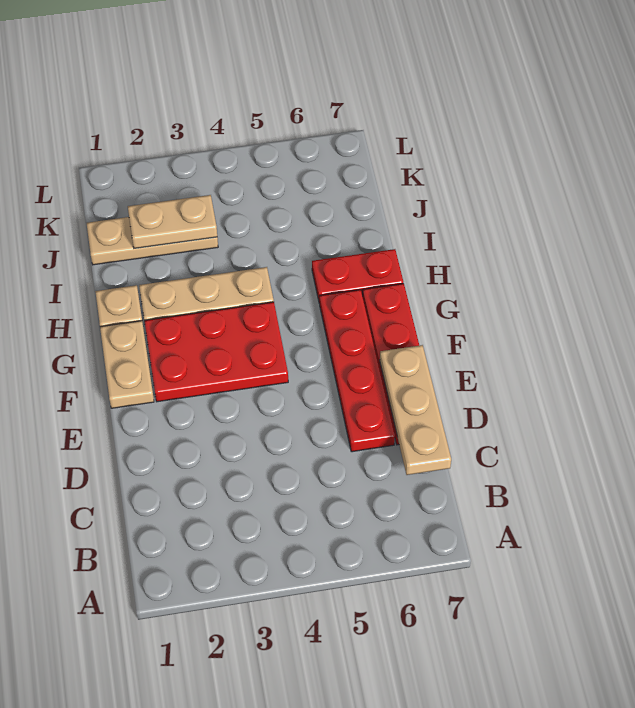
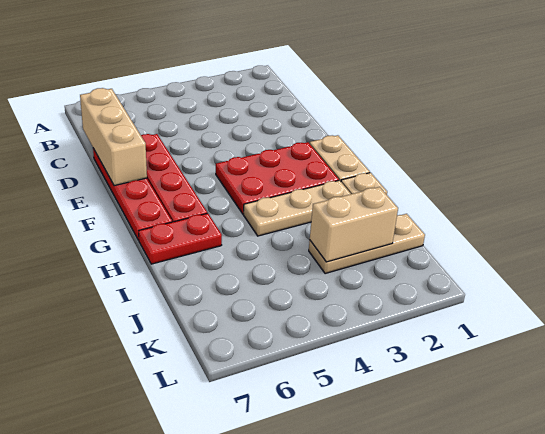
tan plate C7:E7 level 2 -> tan brick C7:E7 level 2
tan plate J2:J3 level 2 -> tan brick J2:J3 level 2

